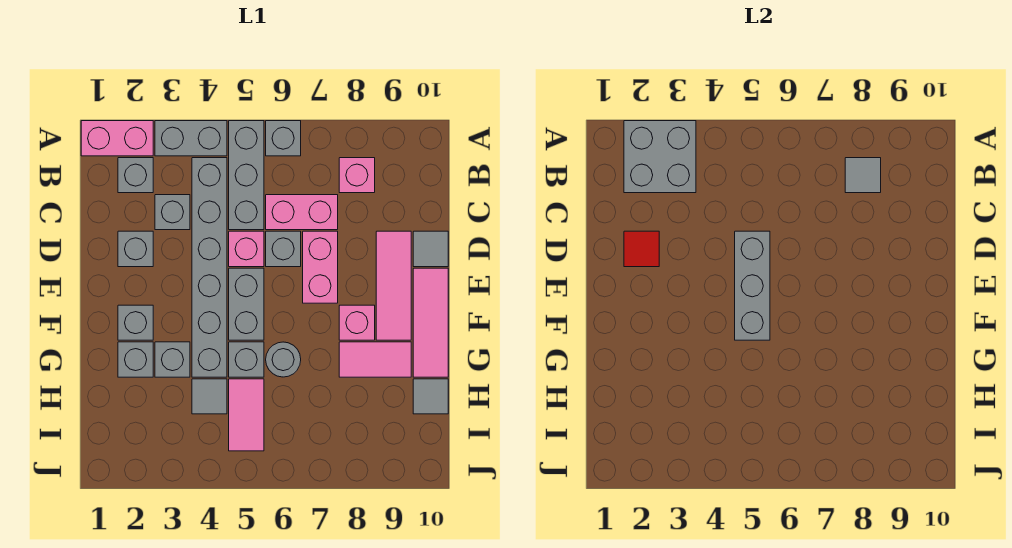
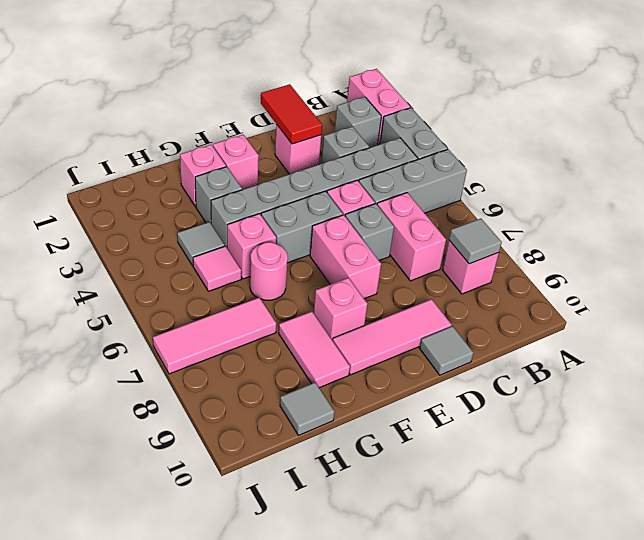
grey brick A2:B3 level 2 -> none
grey brick A6 level 1 -> none
grey brick D2 level 1 -> pink brick D2 level 1
red tile D2 level 2 -> red tile D1:D2 level 2
grey brick D5:F5 level 2 -> none
pink brick D7:E7 level 1 -> pink brick E6:E7 level 1
pink tile E10:G10 level 1 -> pink tile H7:J7 level 1
grey brick F2 level 1 -> pink brick F2 level 1
grey brick G2 level 1 -> pink brick G2 level 1
grey brick G5 level 1 -> pink brick G5 level 1
grey round brick G6 level 1 -> pink round brick G6 level 1
pink tile H5:I5 level 1 -> pink tile H5 level 1

